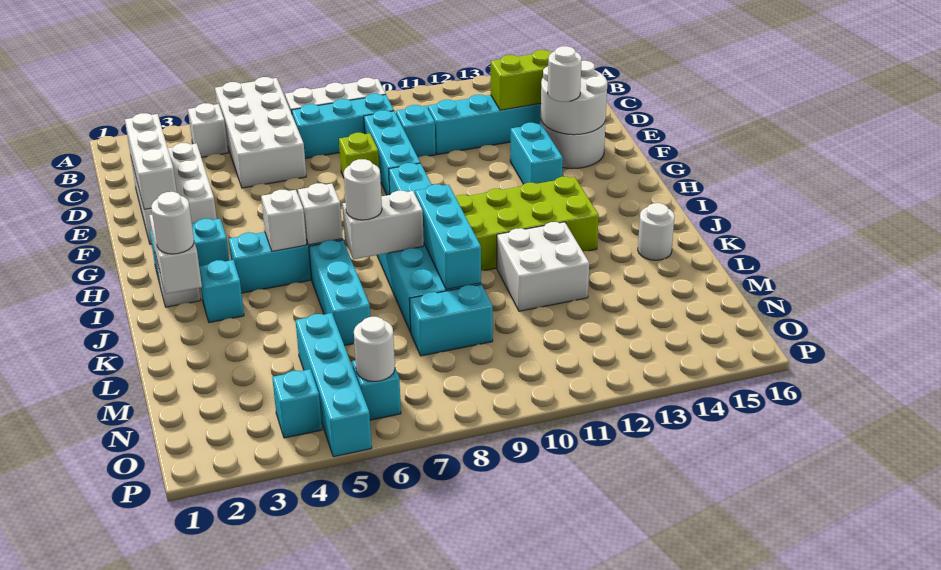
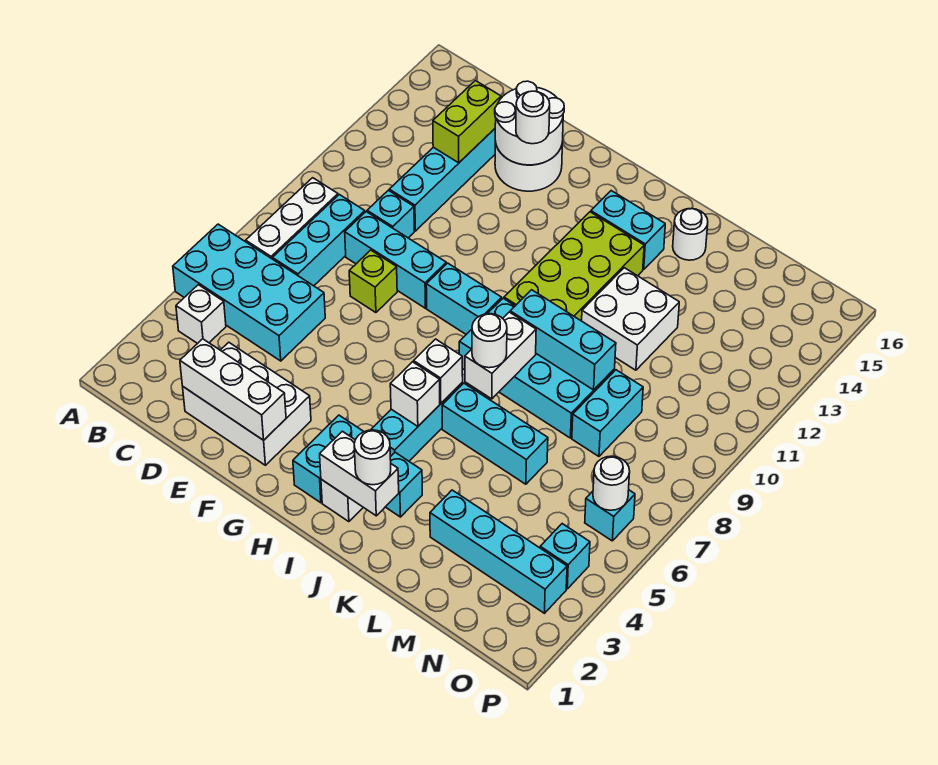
white brick A5:D6 level 1 -> cyan brick A5:D6 level 1
cyan brick F13:G13 level 1 -> cyan brick I14:J14 level 1
cyan brick M5:P5 level 1 -> cyan brick L3:O3 level 1

